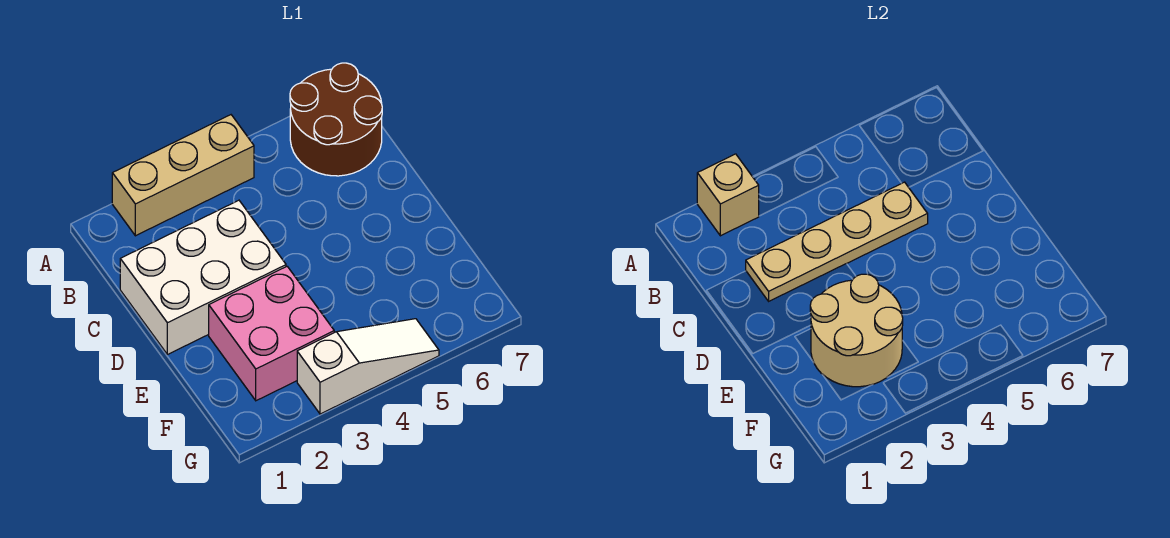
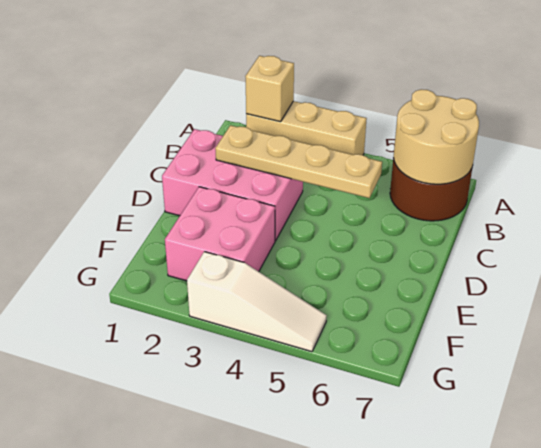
white brick C1:D3 level 1 -> pink brick C1:D3 level 1
tan round brick E2:F3 level 2 -> tan round brick A6:B7 level 2

